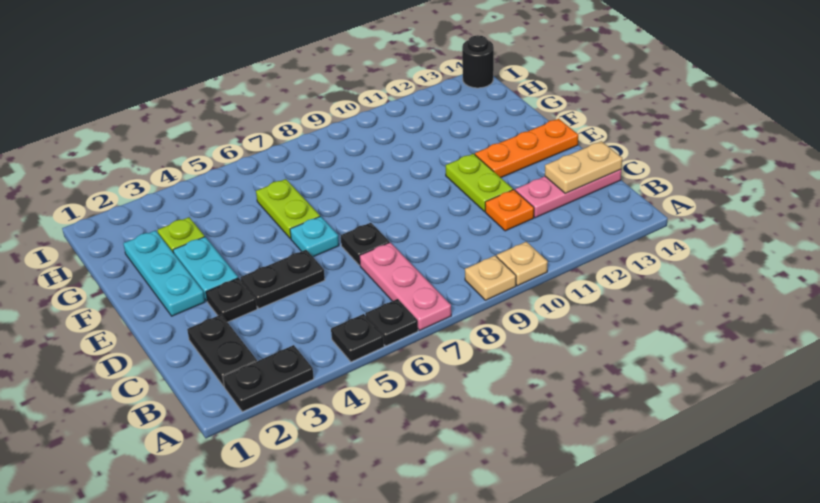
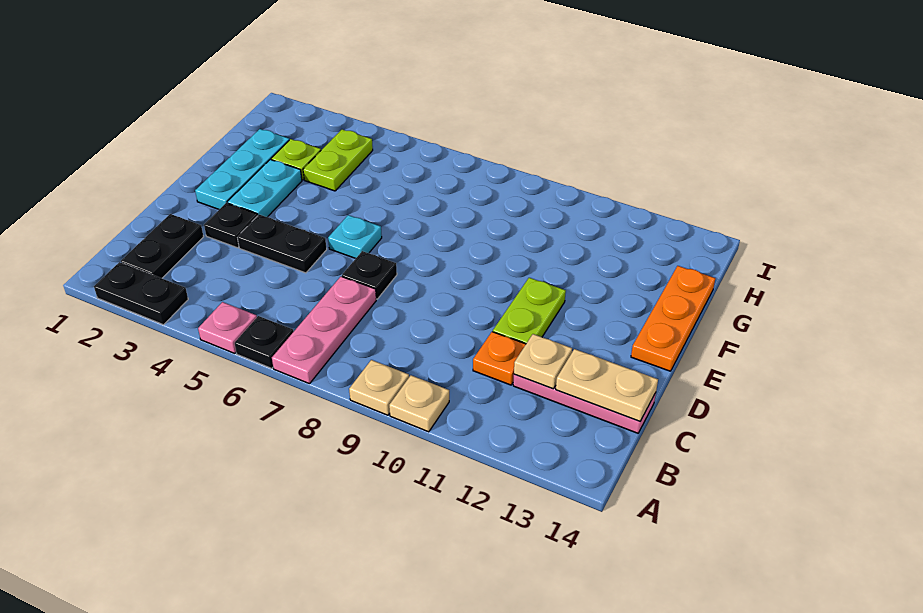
black plate A5 level 1 -> pink plate A5 level 1
none -> tan plate C12 level 2
orange plate E12:E14 level 1 -> orange plate E14:G14 level 1
lime plate F6:G6 level 1 -> lime plate G4:H4 level 1
black round brick I14 level 1 -> none

